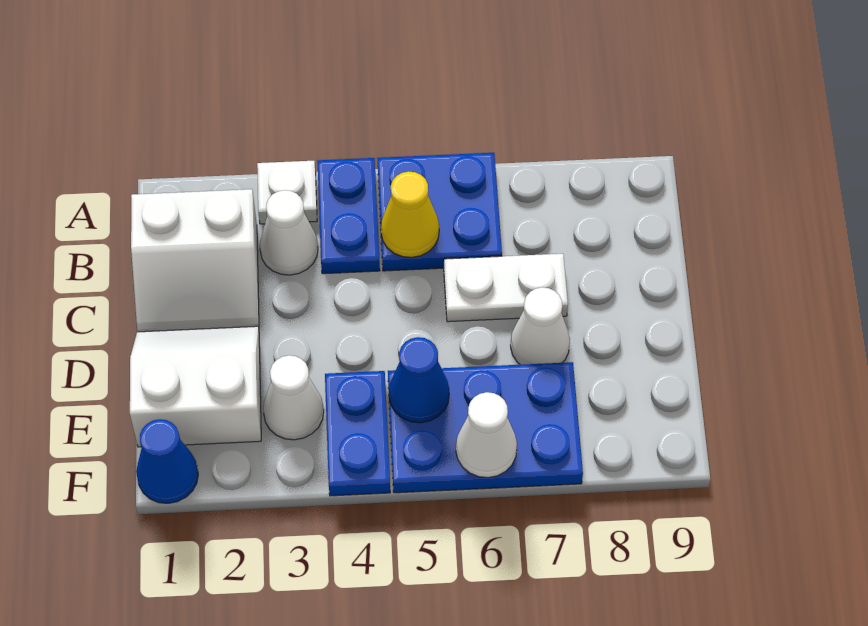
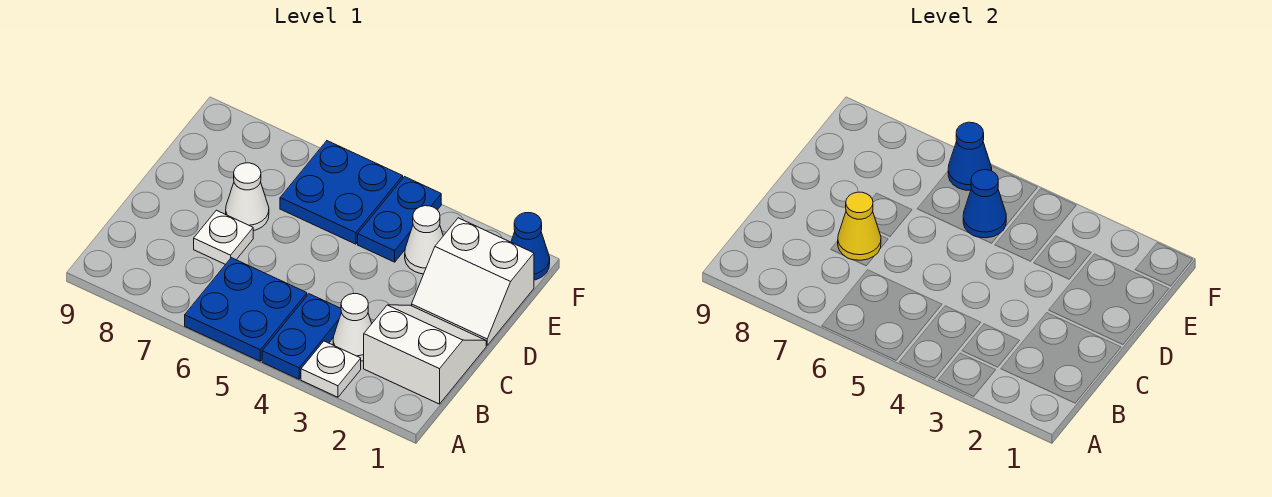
yellow cone B5 level 2 -> yellow cone C7 level 2
white plate C6:C7 level 1 -> white plate C7 level 1
blue plate E5:F7 level 1 -> blue plate E5:F6 level 1
white cone F6 level 2 -> blue cone F6 level 2

